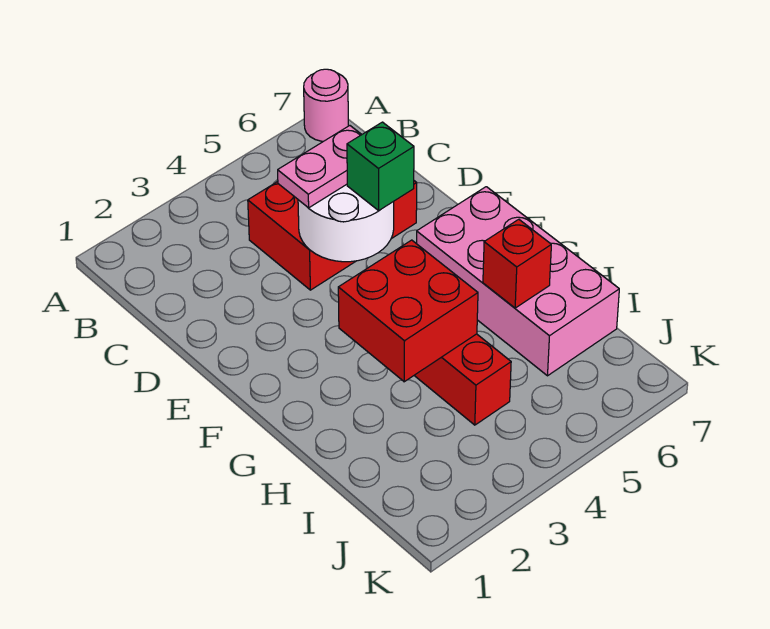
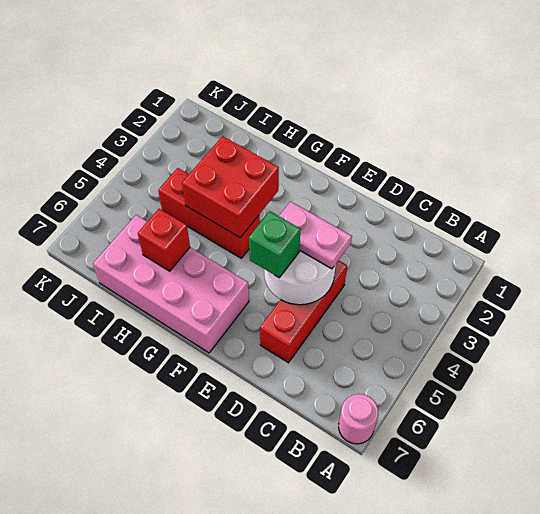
red brick C4:D6 level 1 -> red brick D4:D6 level 1
pink plate D4:D5 level 3 -> pink plate D4:E4 level 3

